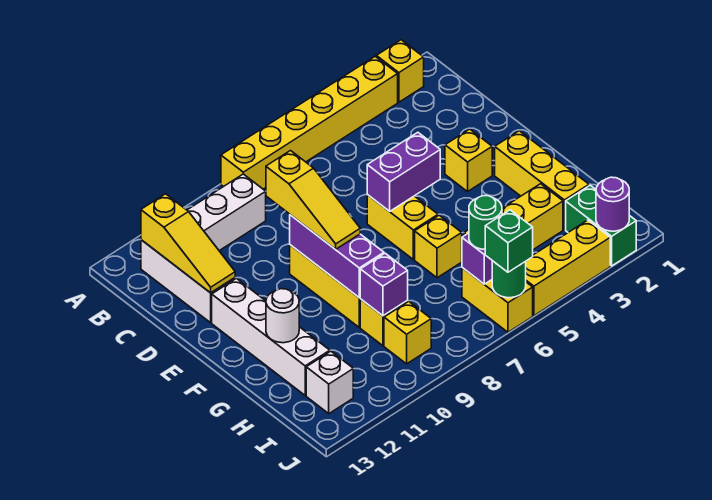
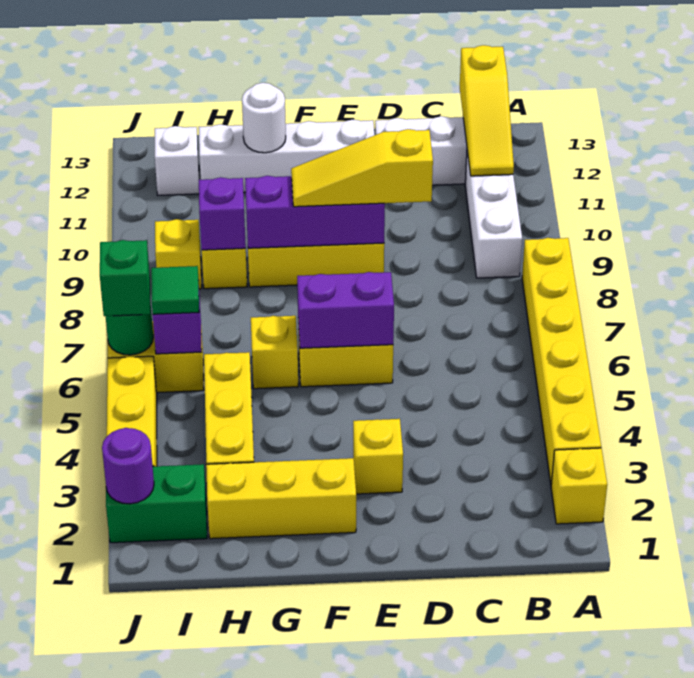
yellow slope B12:D12 level 2 top B -> yellow slope B11:B13 level 2 top 13
purple brick E5:E6 level 2 -> purple brick E6:F6 level 2
green round brick I6 level 3 -> green tile I6 level 3

